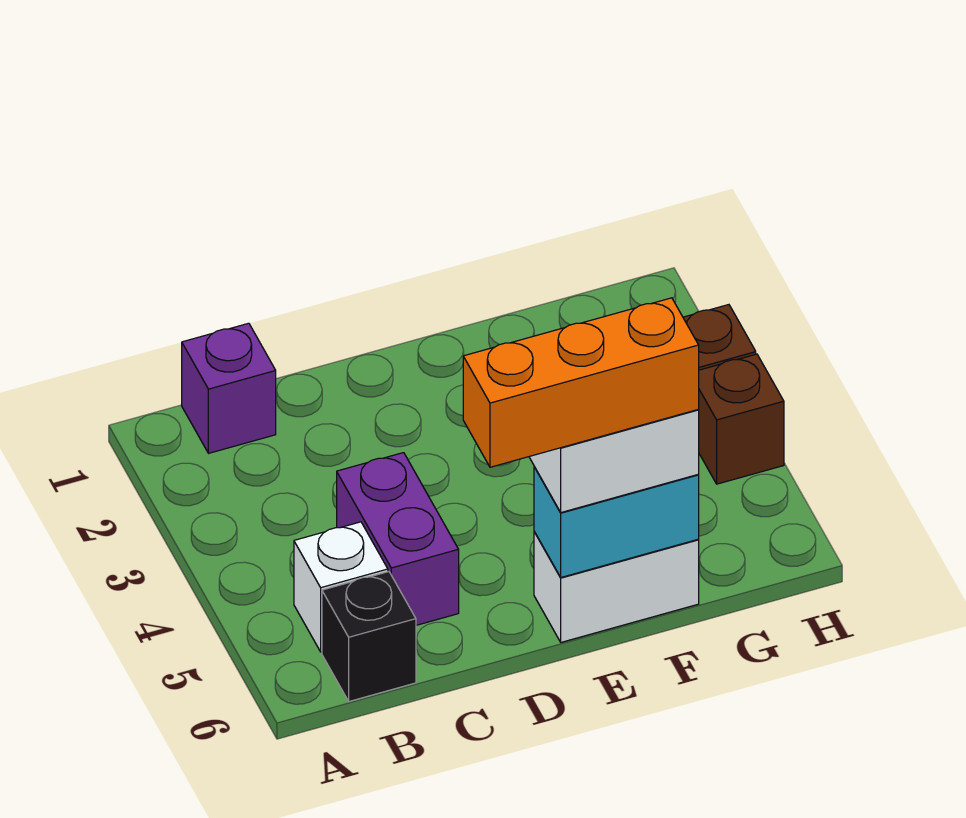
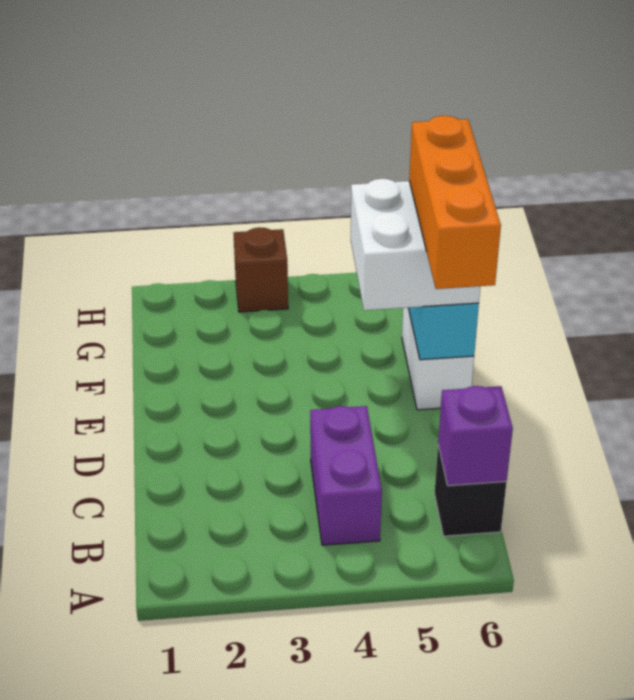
purple brick B1 level 1 -> purple brick B6 level 2
white brick B5 level 1 -> none
purple brick C4:C5 level 1 -> purple brick B4:C4 level 1
brown brick H4 level 1 -> none

